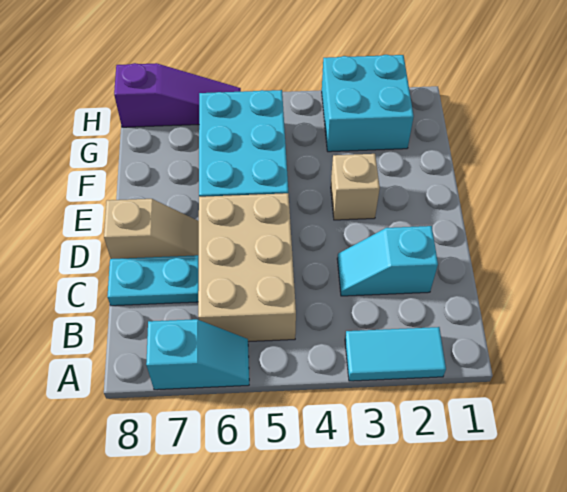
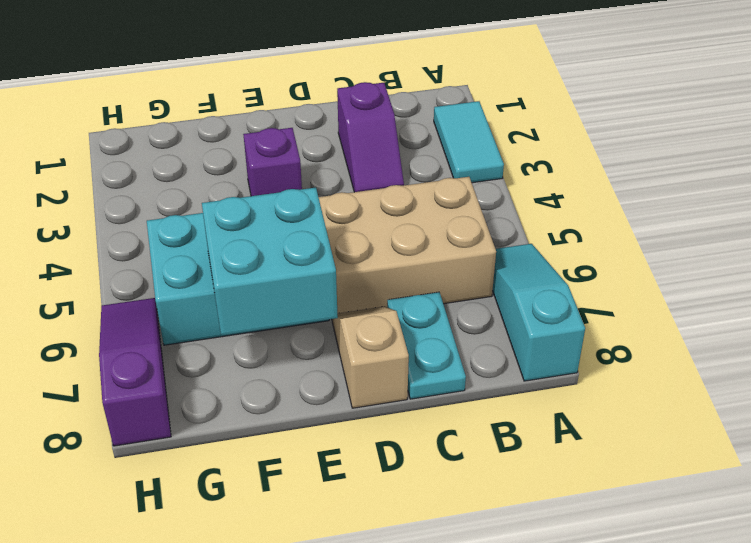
cyan slope A6:A7 level 1 top 7 -> cyan slope A6:A8 level 1 top 8
cyan slope C2:C3 level 1 top 2 -> purple slope C2:C3 level 1 top 2
tan brick E3 level 1 -> purple brick E3 level 1
cyan brick G2:H3 level 1 -> cyan brick E6:F7 level 2

